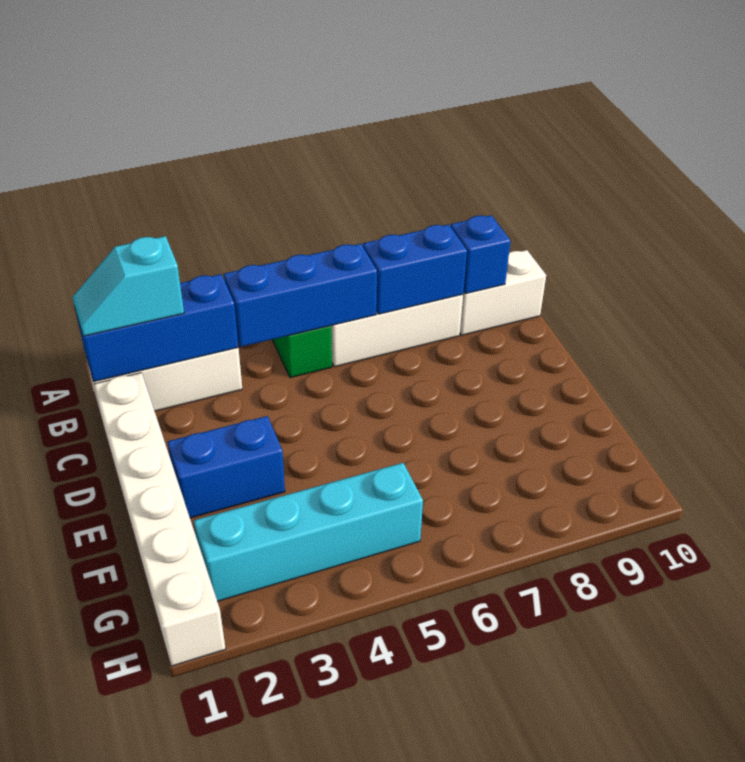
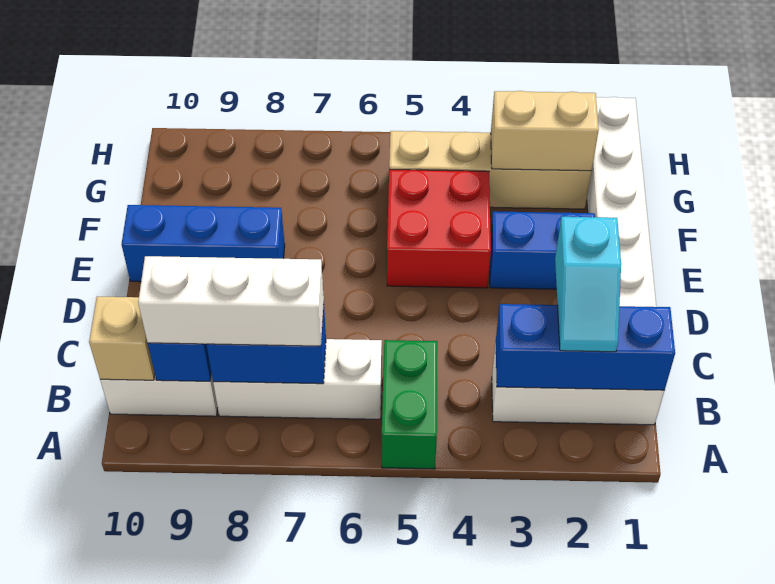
cyan slope B1:B2 level 3 top 2 -> cyan slope B2:C2 level 3 top C
blue brick B4:B6 level 2 -> blue brick E8:E10 level 1
none -> white brick B7:B9 level 3
none -> tan brick B10 level 2
none -> red brick E4:F5 level 1
cyan brick G2:G5 level 1 -> tan brick G2:G5 level 1
none -> tan brick G2:G3 level 2

